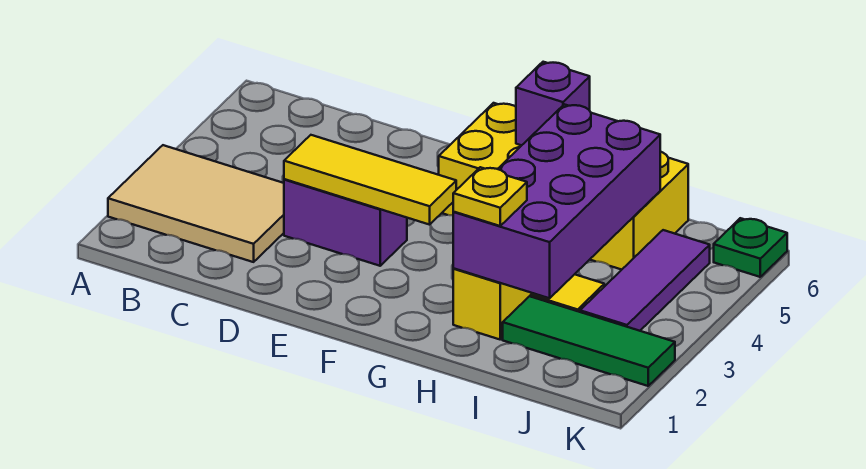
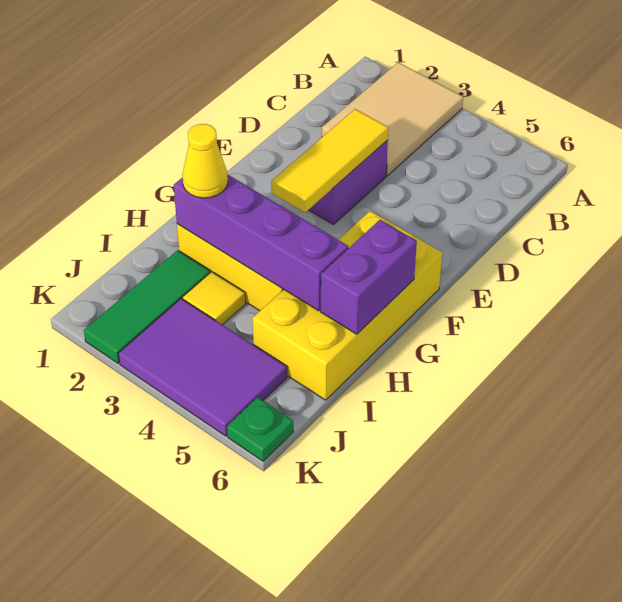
purple brick G6 level 2 -> purple brick G6:H6 level 2
purple brick H2:I5 level 2 -> purple brick H2:H5 level 2
yellow plate H2 level 3 -> yellow cone H2 level 3
purple tile J3:J5 level 1 -> purple tile J3:K5 level 1

